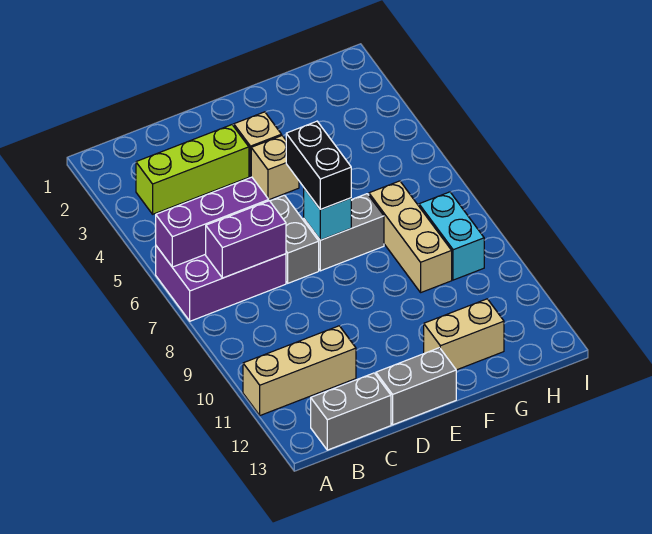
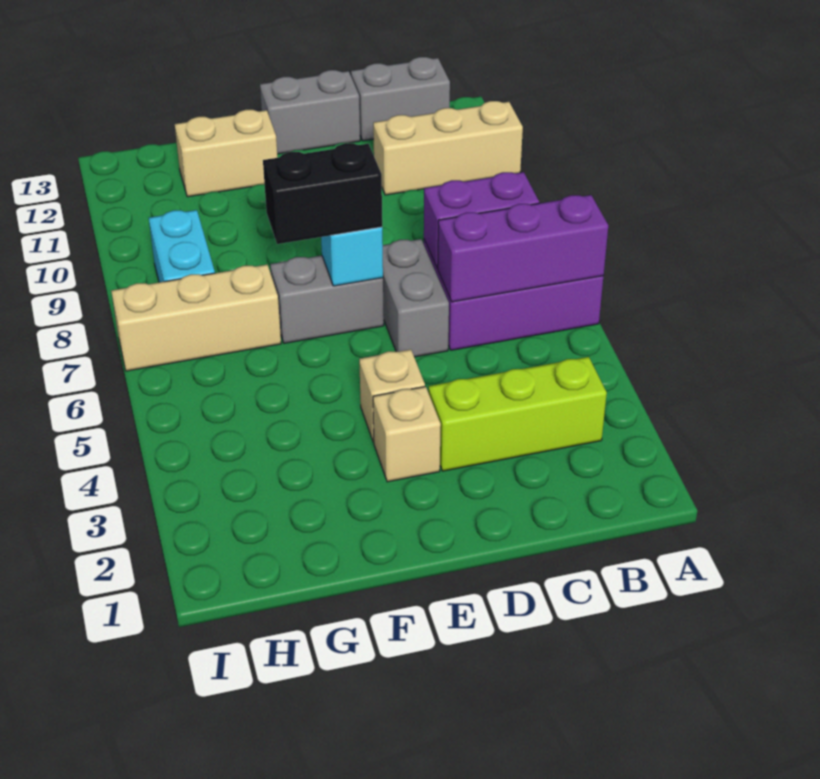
black brick E6:E7 level 3 -> black brick E7:F7 level 3
tan brick G7:G9 level 1 -> tan brick G7:I7 level 1

